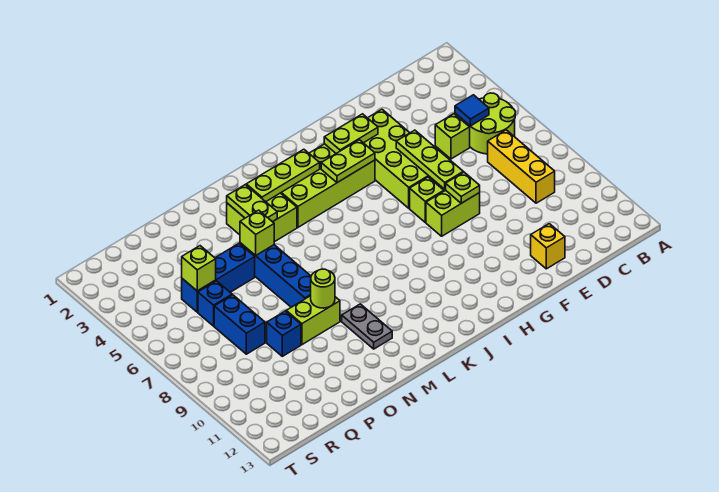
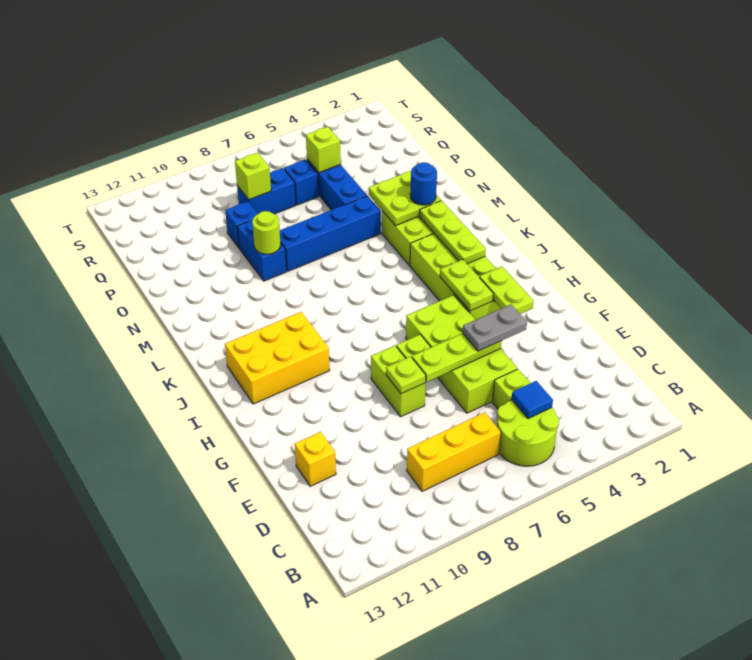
lime brick F3:G6 level 1 -> lime brick E5:H6 level 1
none -> yellow brick I10:J12 level 1
lime plate M3:M4 level 2 -> lime plate M3:N4 level 2
none -> blue round brick M3 level 3
grey plate M10:M11 level 1 -> grey plate F4:F5 level 3
lime brick N5 level 2 -> lime brick Q8 level 2
lime brick N9:O9 level 1 -> blue brick N9:O9 level 1

